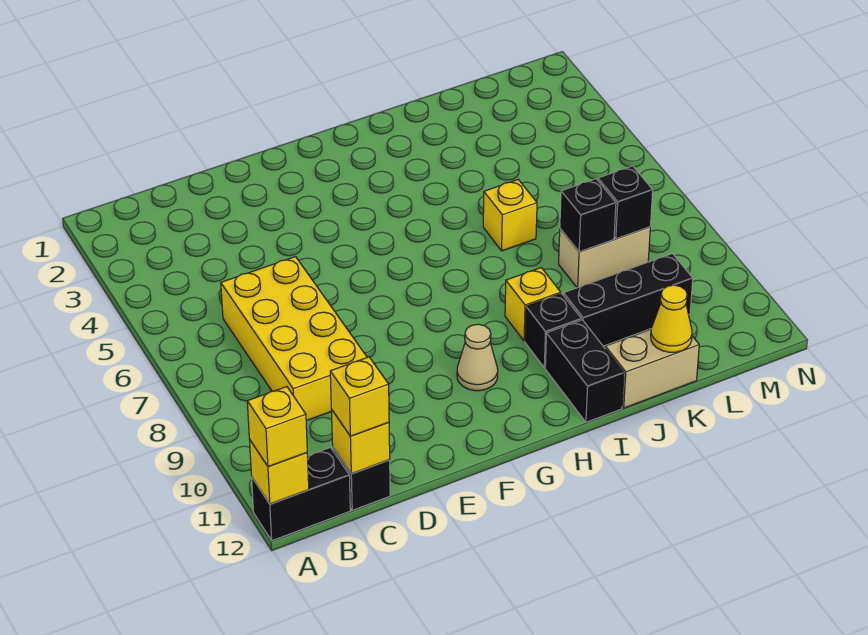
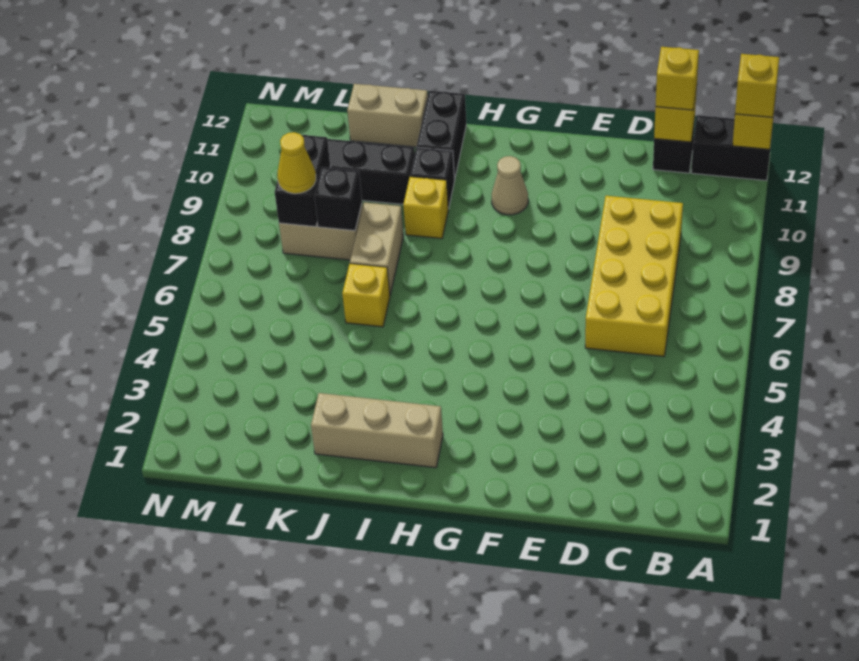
none -> tan brick H2:J2 level 1
none -> tan brick J7:J8 level 1
yellow cone K12 level 2 -> yellow cone L8 level 3
black brick L8 level 2 -> black brick L8:L9 level 2

